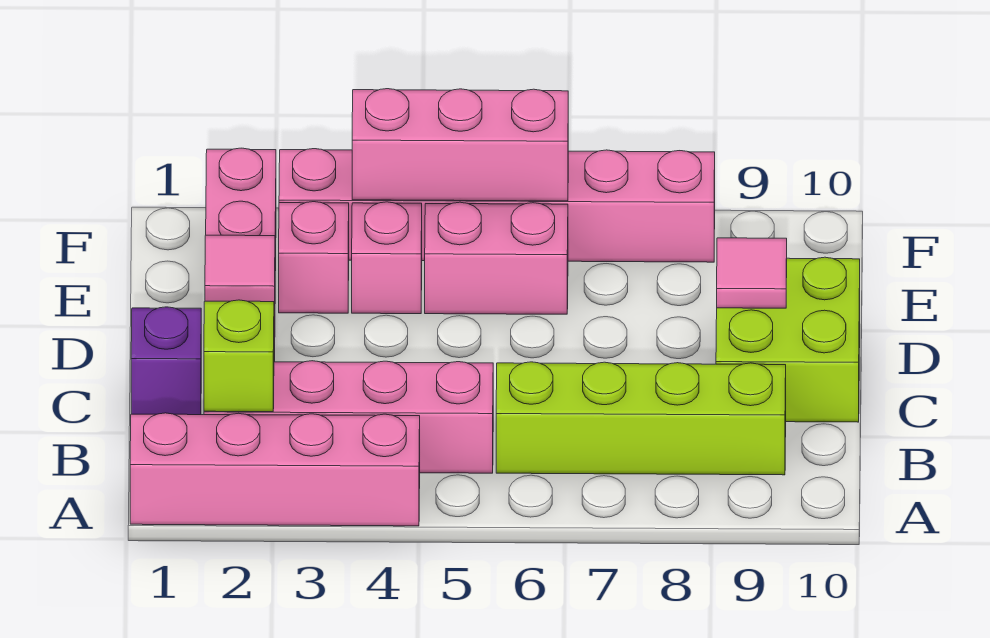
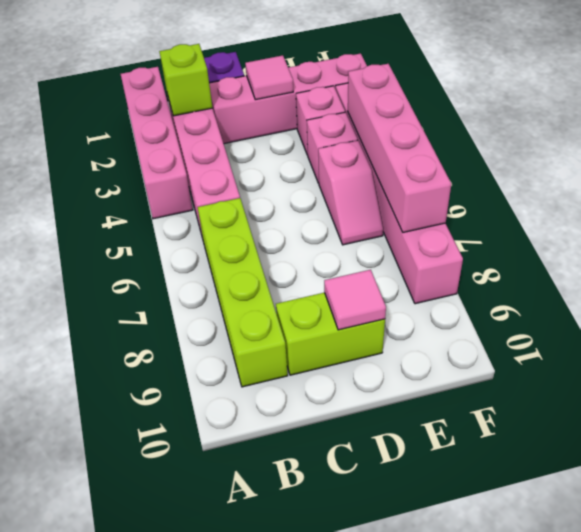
lime brick C9:D10 level 1 -> lime brick C9:D9 level 1
pink brick E5:E6 level 1 -> pink slope E5:E6 level 1 top 5
pink brick F4:F6 level 2 -> pink brick F4:F7 level 2

